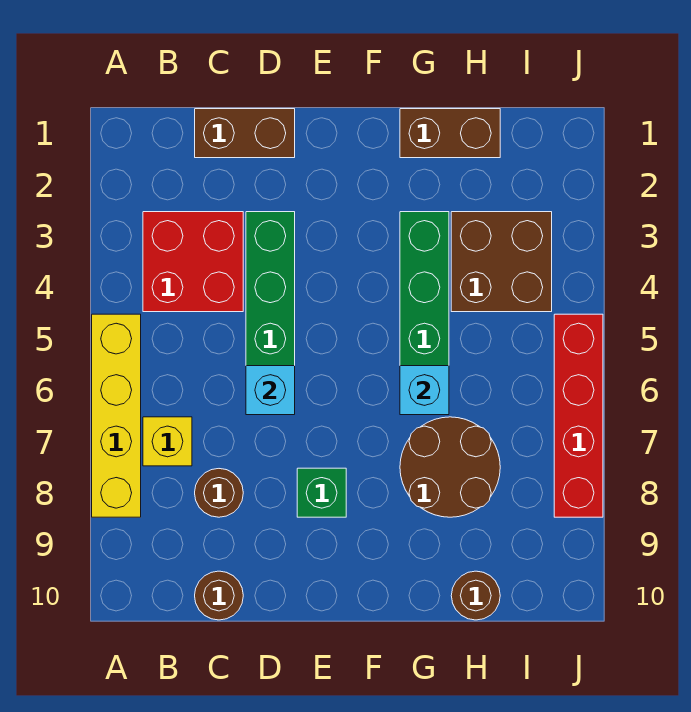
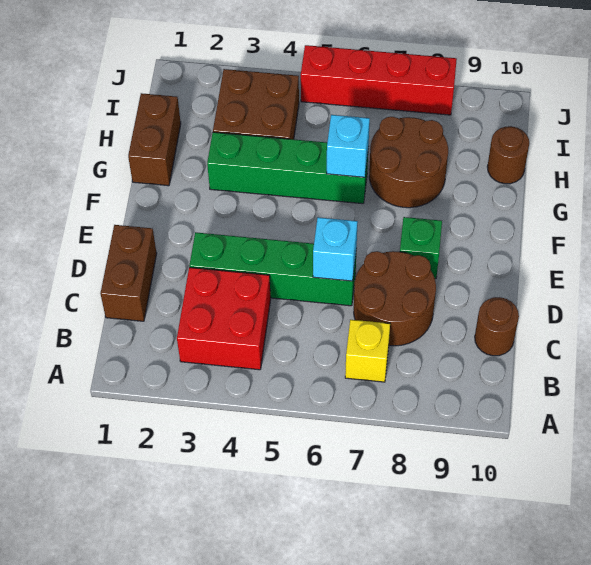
yellow brick A5:A8 level 1 -> none
brown round brick C8 level 1 -> brown round brick C7:D8 level 1

